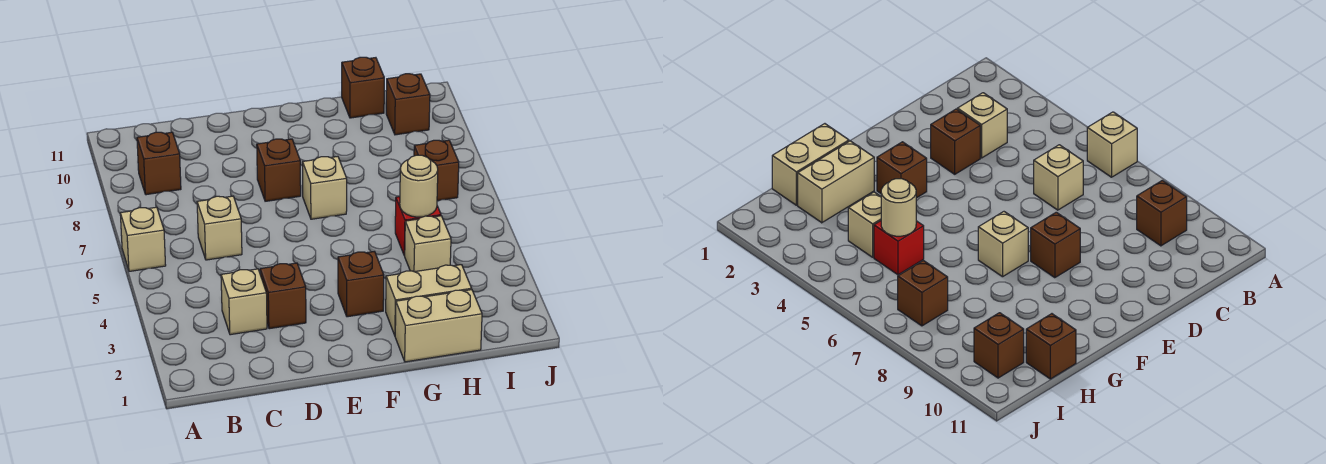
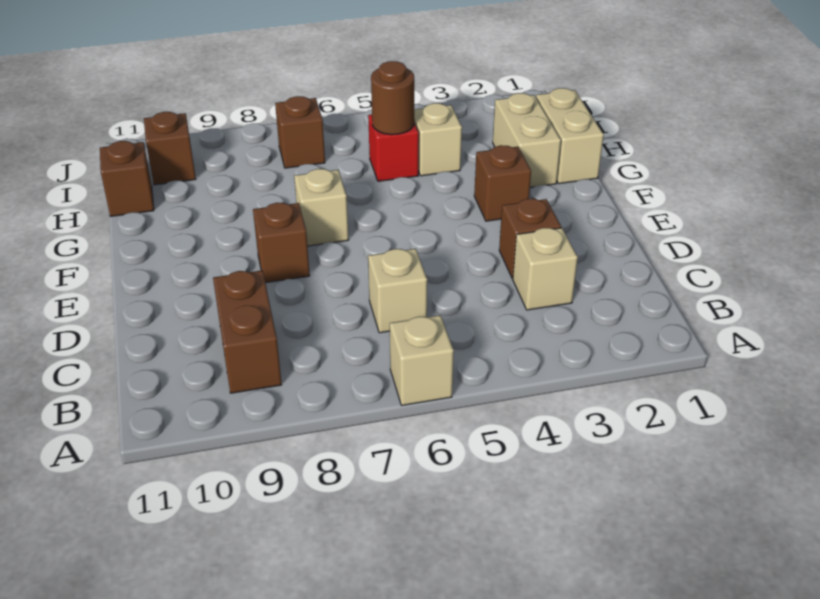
brown brick B9 level 1 -> brown brick B9:C9 level 1
tan round brick H5 level 2 -> brown round brick H5 level 2

